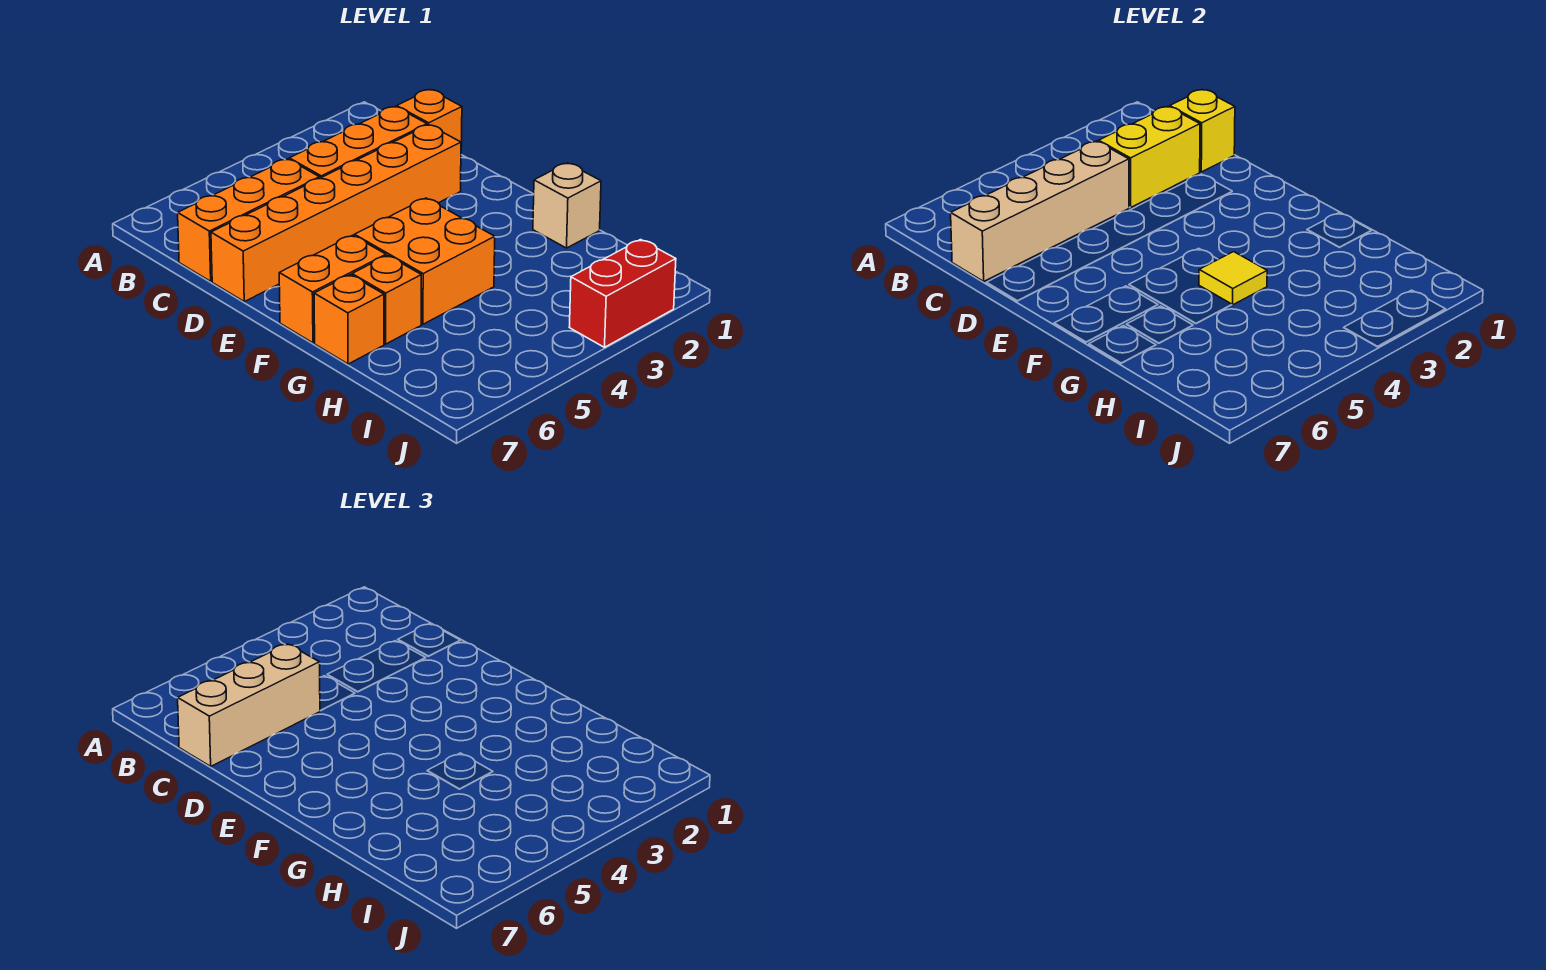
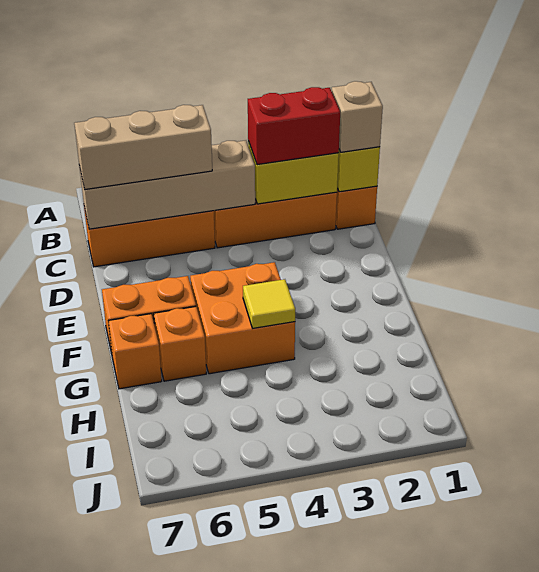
orange brick D2:D7 level 1 -> none
tan brick G1 level 1 -> tan brick C1 level 3
red brick J2:J3 level 1 -> red brick C2:C3 level 3

